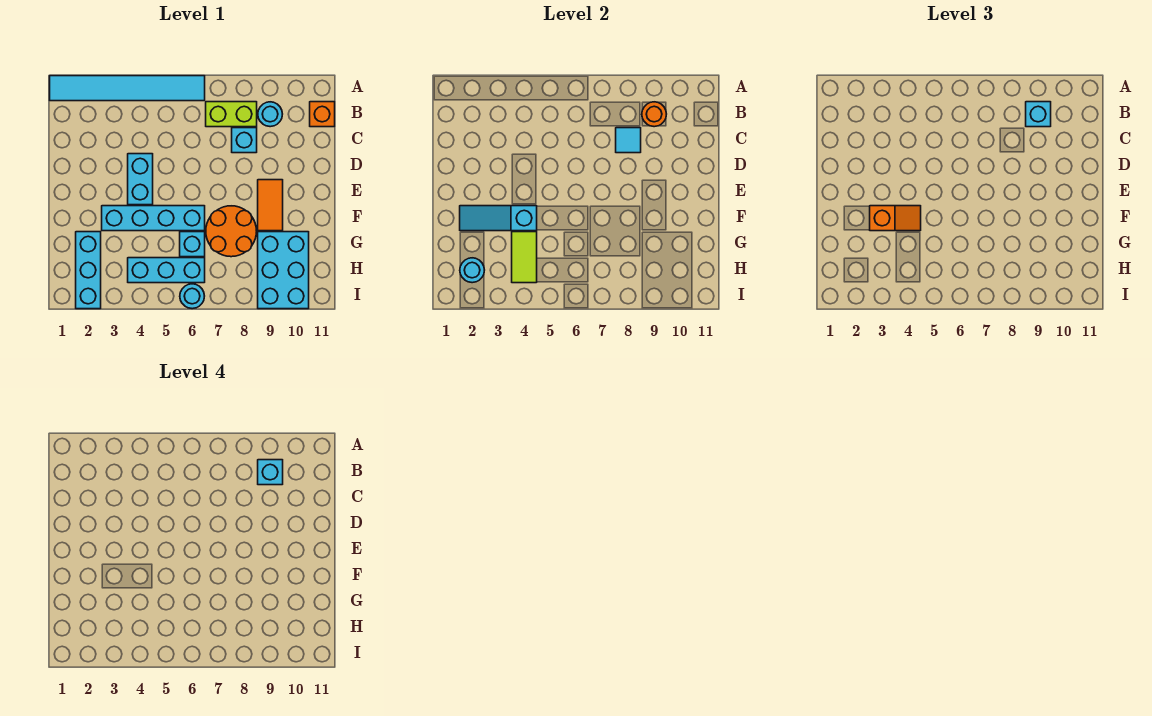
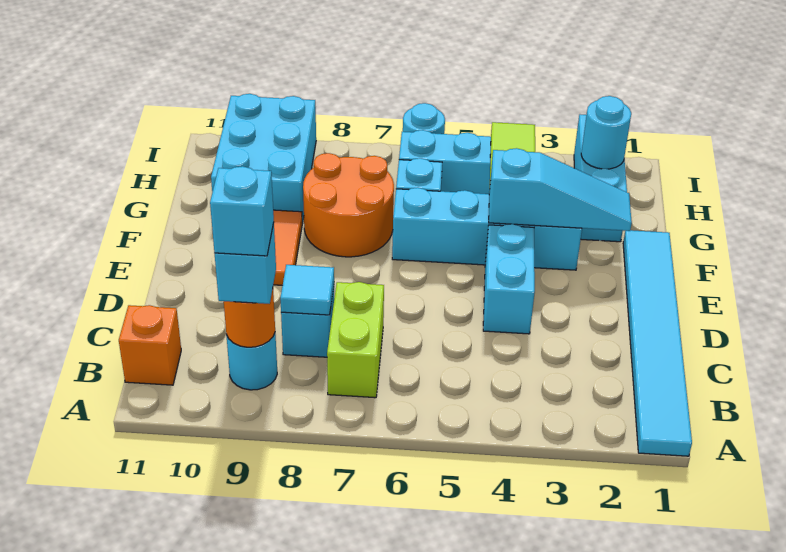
cyan tile A1:A6 level 1 -> cyan tile A1:F1 level 1
lime brick B7:B8 level 1 -> lime brick B7:C7 level 1
orange slope F3:F4 level 3 top 3 -> none

